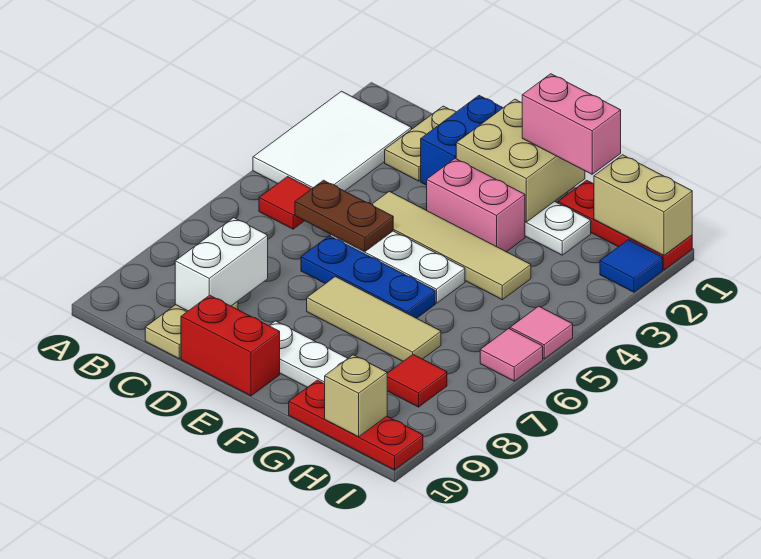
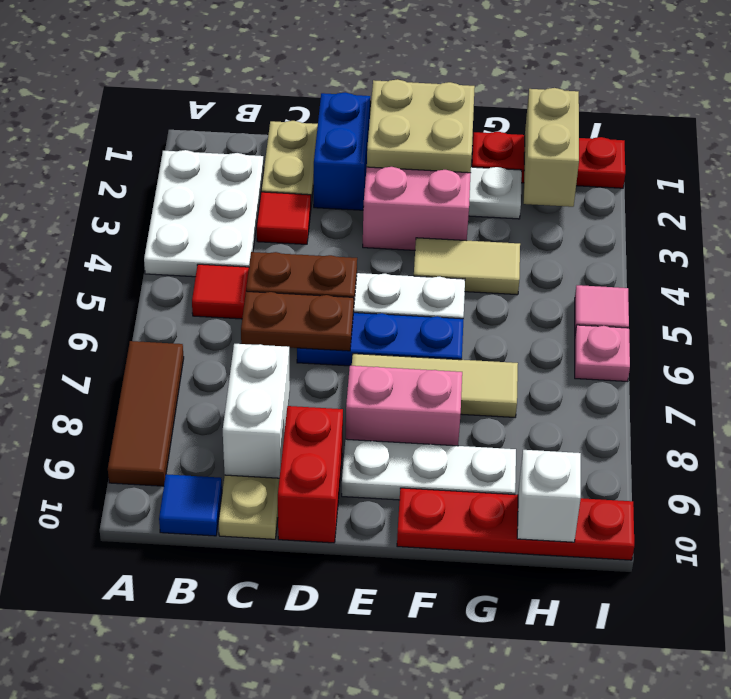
white tile A2:B4 level 1 -> white plate A2:B4 level 1
none -> brown tile A7:A9 level 1
none -> brown plate C6:D6 level 2
tan tile D4:G4 level 1 -> tan tile F4:G4 level 1
red brick D10:E10 level 1 -> red brick D9:D10 level 1
pink brick F1:G1 level 3 -> pink brick E8:F8 level 1
red plate G10:I10 level 1 -> red plate F10:I10 level 1
tan brick H1:I1 level 2 -> tan brick H1:H2 level 2
red tile H8 level 1 -> red tile C3 level 1
tan brick H10 level 2 -> white brick H10 level 2
blue tile I2 level 1 -> blue tile B10 level 1
pink tile I6 level 1 -> pink plate I6 level 1

